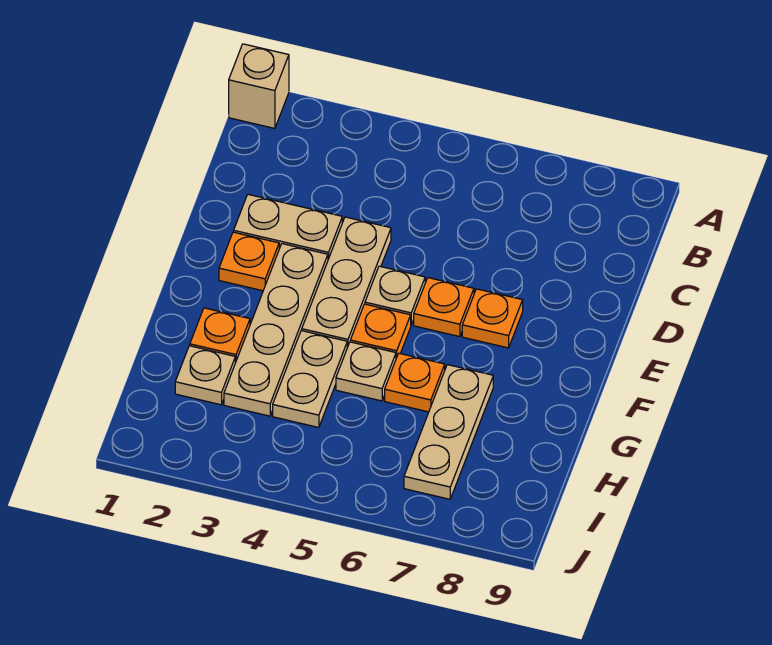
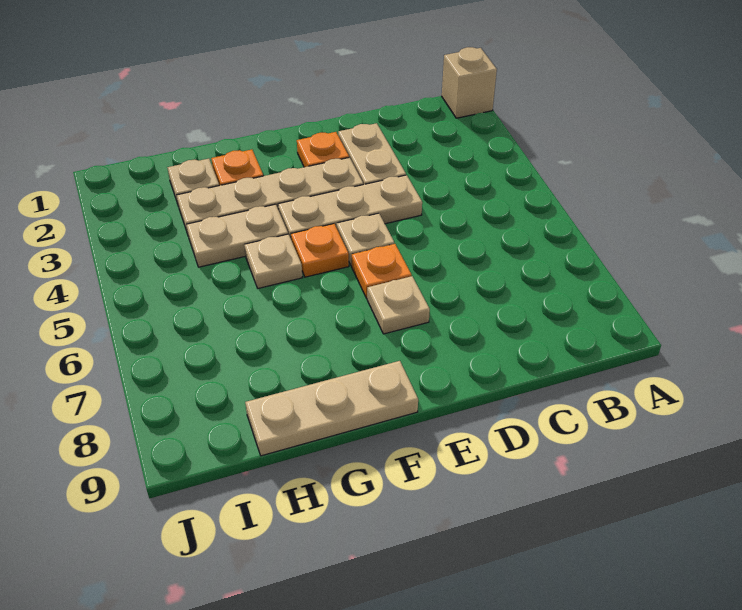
orange plate E7 level 1 -> tan plate E7 level 1
orange plate G6 level 1 -> none
tan plate G7:I7 level 1 -> tan plate F9:H9 level 1

